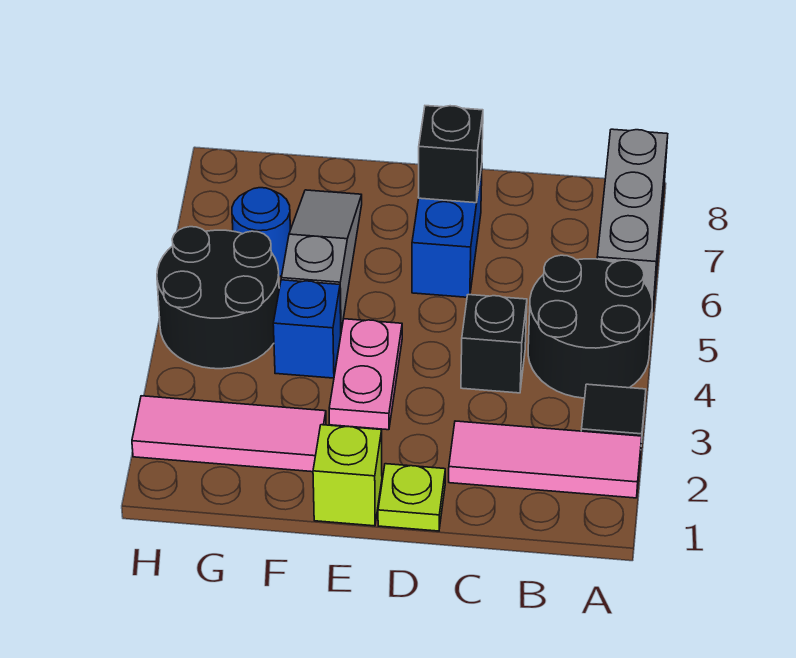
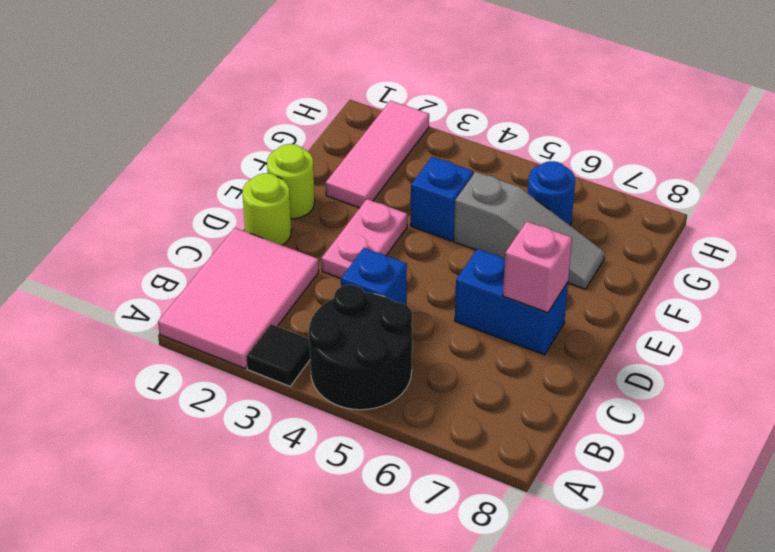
pink tile A2:C2 level 1 -> pink tile A1:C2 level 1
grey brick A6:A8 level 1 -> none
black brick C4 level 1 -> blue brick C4 level 1
lime plate D1 level 1 -> lime round brick D1 level 1
black brick D7 level 2 -> pink brick D7 level 2
lime brick E1 level 1 -> lime round brick E1 level 1
pink plate E3:E4 level 1 -> pink plate D3:E3 level 1
black round brick G4:H5 level 1 -> none

